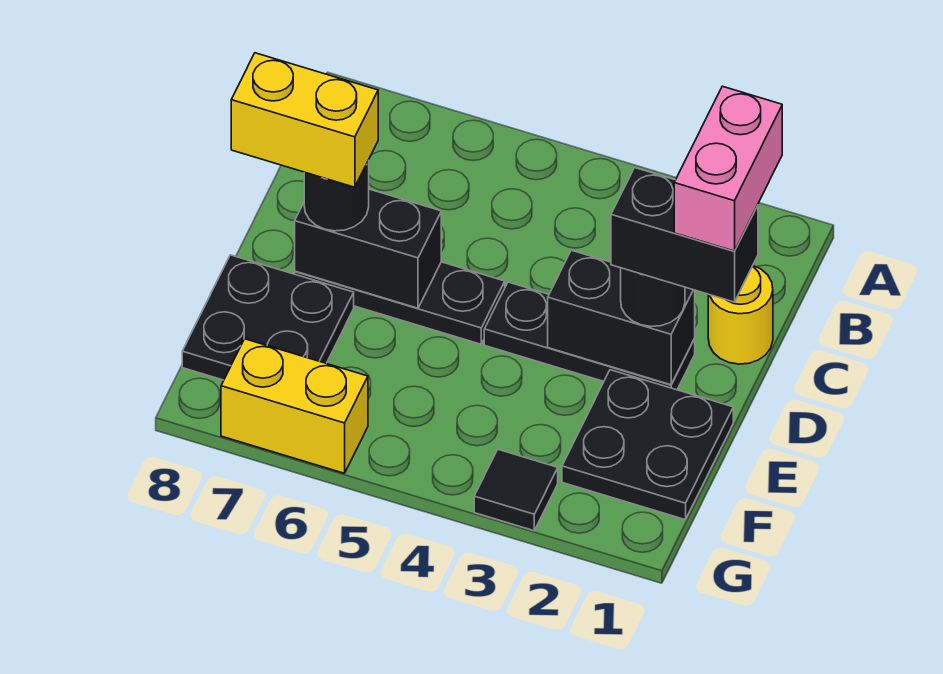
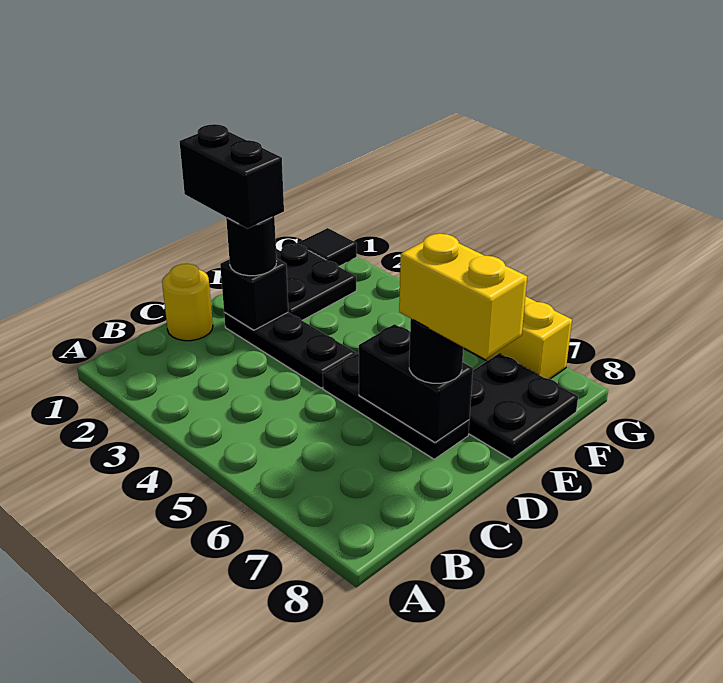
pink brick C1:D1 level 5 -> none
black brick D2:D3 level 2 -> black brick D2 level 2
black tile G3 level 1 -> black tile G1 level 1

